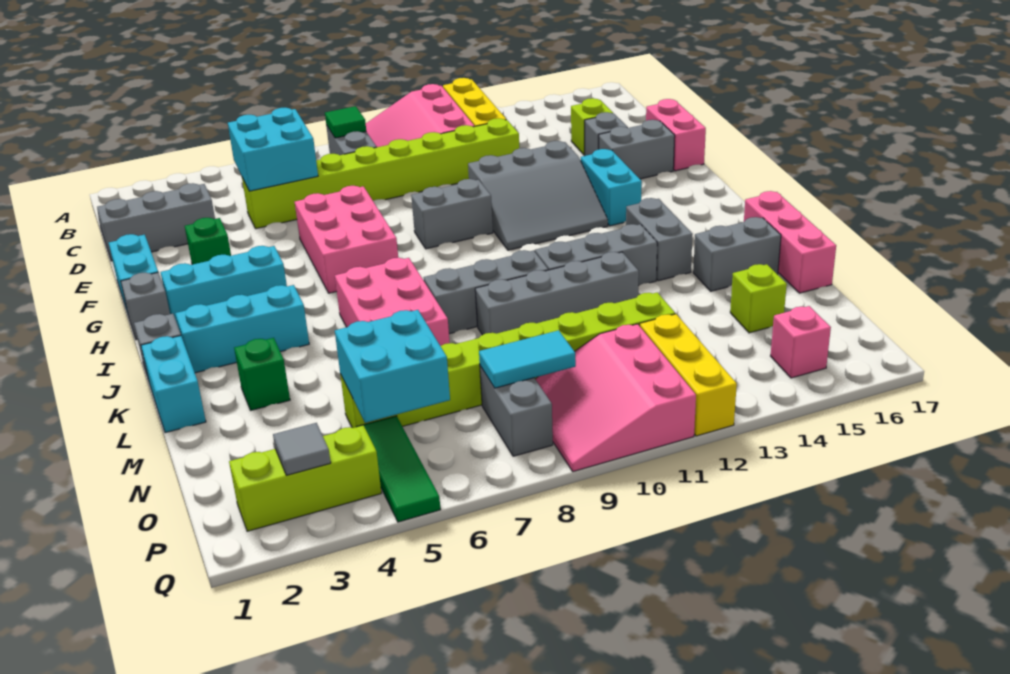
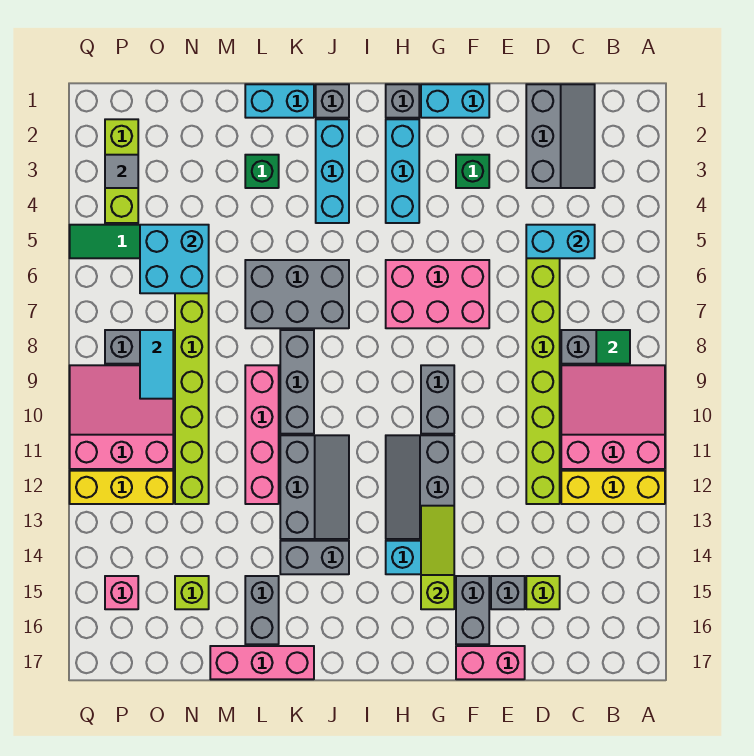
cyan brick C5:D6 level 2 -> cyan brick C5:D5 level 2
grey slope F11:H13 level 1 top F -> grey slope G11:H13 level 1 top G
none -> lime slope G13:G15 level 2 top 15
pink brick J6:L7 level 1 -> grey brick J6:L7 level 1
grey brick L9:L12 level 1 -> pink brick L9:L12 level 1

